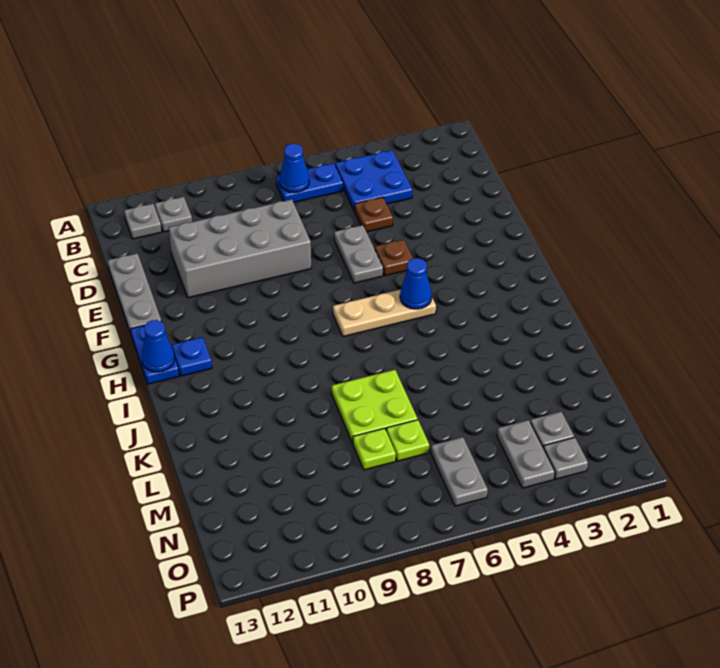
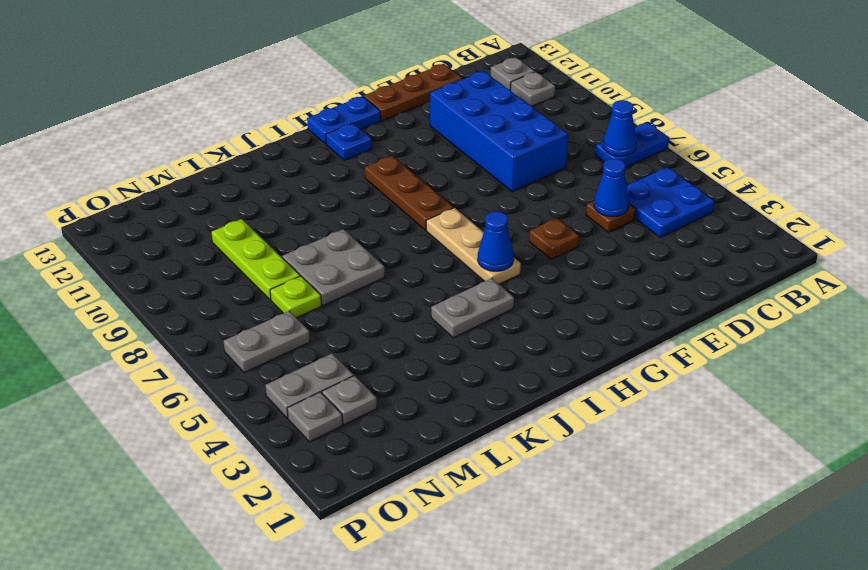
blue plate B6:B7 level 1 -> blue plate A7:B7 level 1
grey brick D8:E11 level 1 -> blue brick D8:E11 level 1
grey plate D13:F13 level 1 -> brown plate D13:F13 level 1
grey plate E6:F6 level 1 -> grey plate I4:J4 level 1
none -> brown plate H8:H10 level 1
blue cone H13 level 2 -> blue cone D5 level 2
lime plate K7:L8 level 1 -> grey plate K7:L8 level 1
lime plate M8 level 1 -> lime plate M8:M10 level 1

